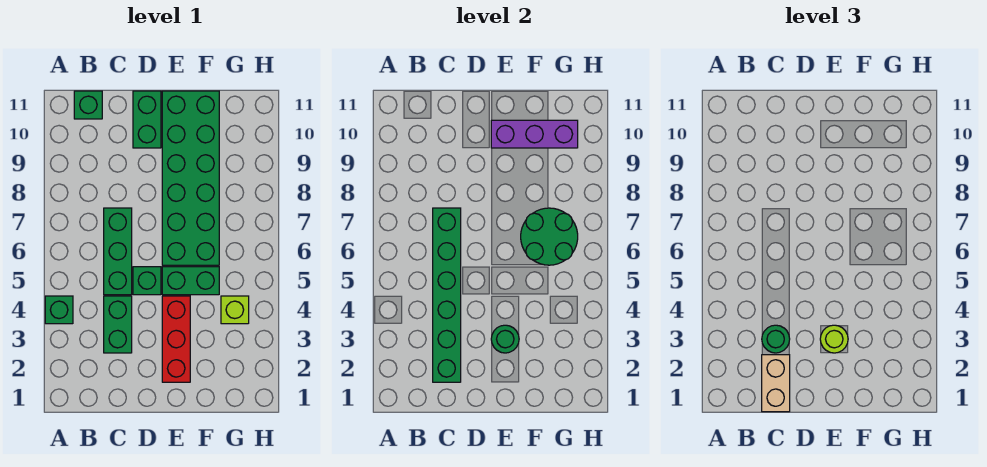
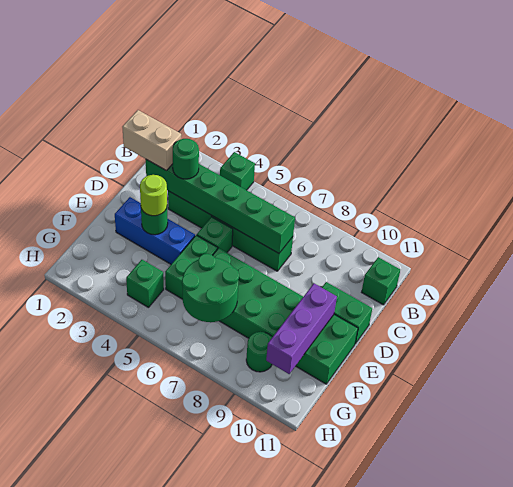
red brick E2:E4 level 1 -> blue brick E2:E4 level 1
lime brick G4 level 1 -> green brick G4 level 1
none -> green round brick G9 level 1

